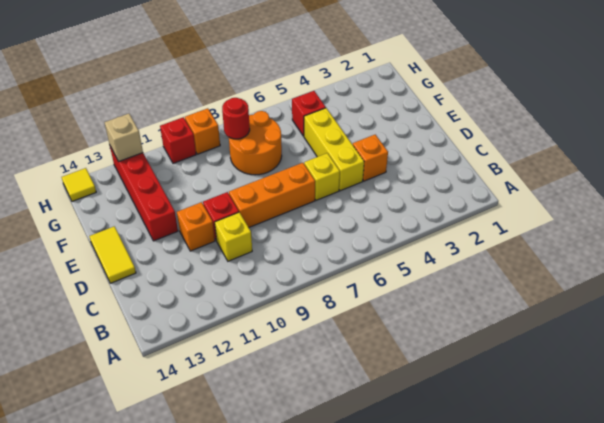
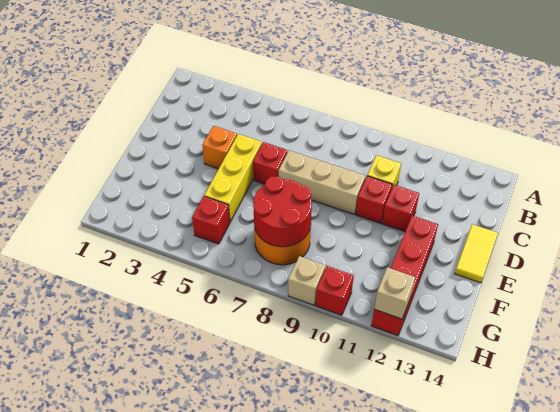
yellow brick D6 level 1 -> red brick D6 level 1
orange brick D7:D9 level 1 -> tan brick D7:D9 level 1
orange brick D11 level 1 -> red brick D11 level 1
red round brick G8 level 2 -> red round brick F7:G8 level 2
orange brick H9 level 1 -> tan brick H9 level 1
yellow tile H14 level 1 -> none

